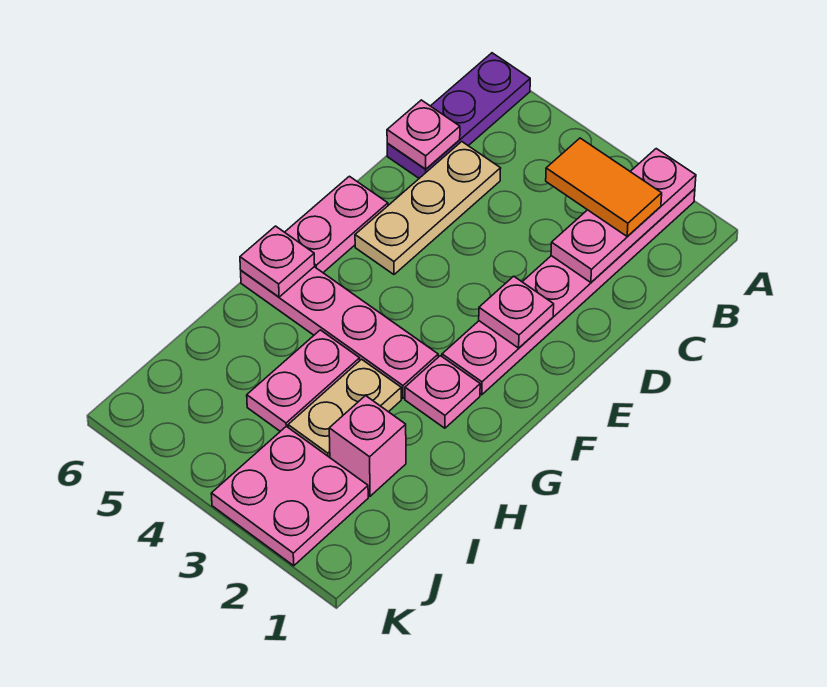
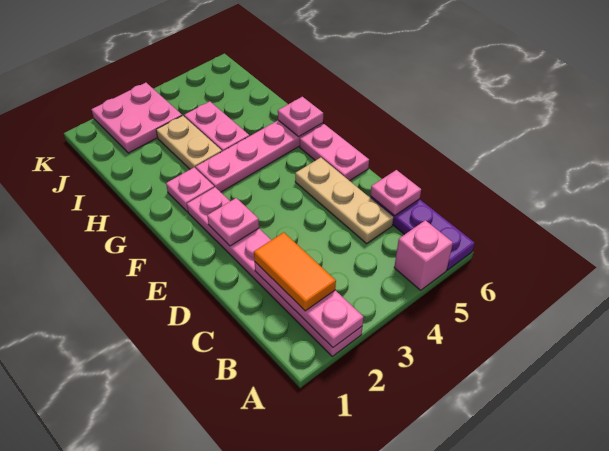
orange tile B2:B3 level 3 -> orange tile B2:C2 level 3
pink brick I2 level 1 -> pink brick A5 level 1

